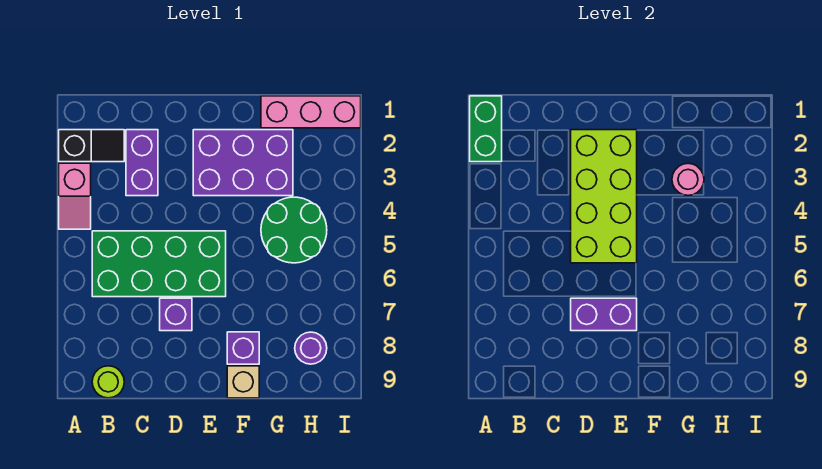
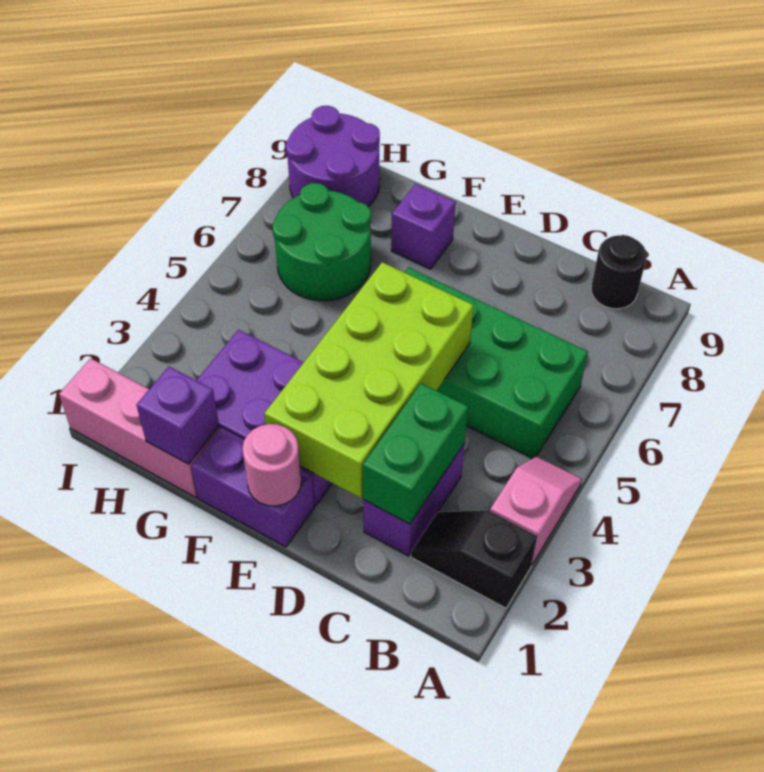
green brick A1:A2 level 2 -> green brick C2:C3 level 2
lime round brick B9 level 1 -> black round brick B9 level 1
purple brick D7 level 1 -> purple brick G1 level 2
purple brick D7:E7 level 2 -> purple brick E1:F1 level 1
tan brick F9 level 1 -> none
pink round brick G3 level 2 -> pink round brick E1 level 2
green round brick G4:H5 level 1 -> green round brick G6:H7 level 1
purple round brick H8 level 1 -> purple round brick H8:I9 level 1

